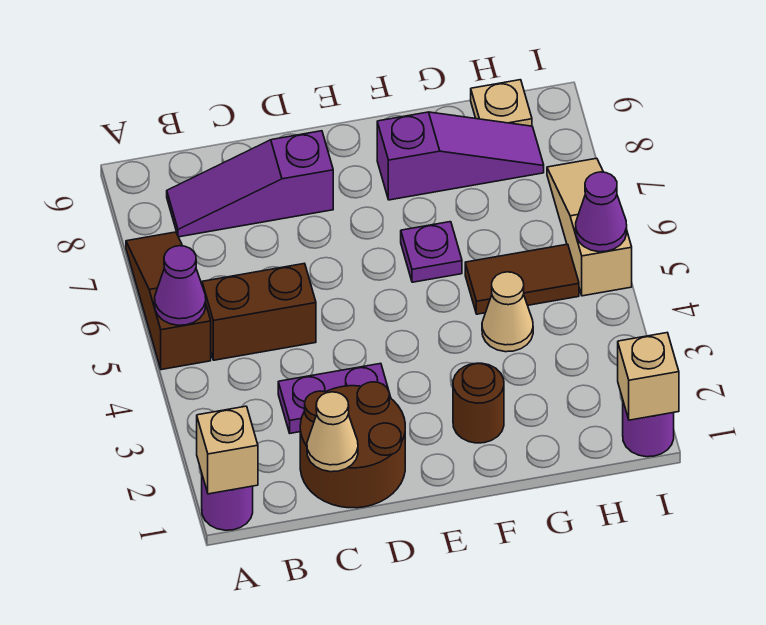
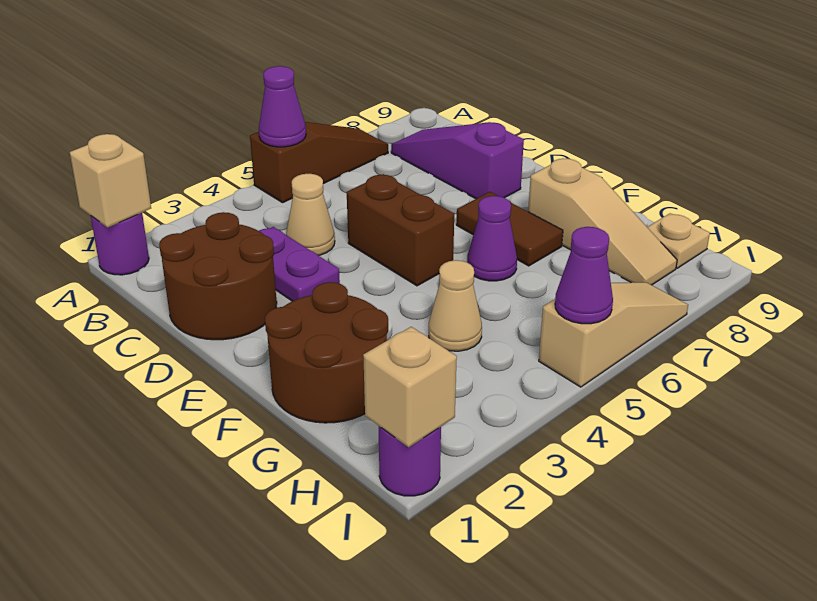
brown brick B5:C5 level 1 -> brown brick D5:E5 level 1
tan cone C1 level 2 -> tan cone C4 level 1
brown round brick F2 level 1 -> brown round brick F1:G2 level 1
purple plate F6 level 1 -> purple cone F6 level 1
purple slope F8:H8 level 1 top F -> tan slope F8:H8 level 1 top F
brown tile G5:H5 level 1 -> brown tile E7:F7 level 1

